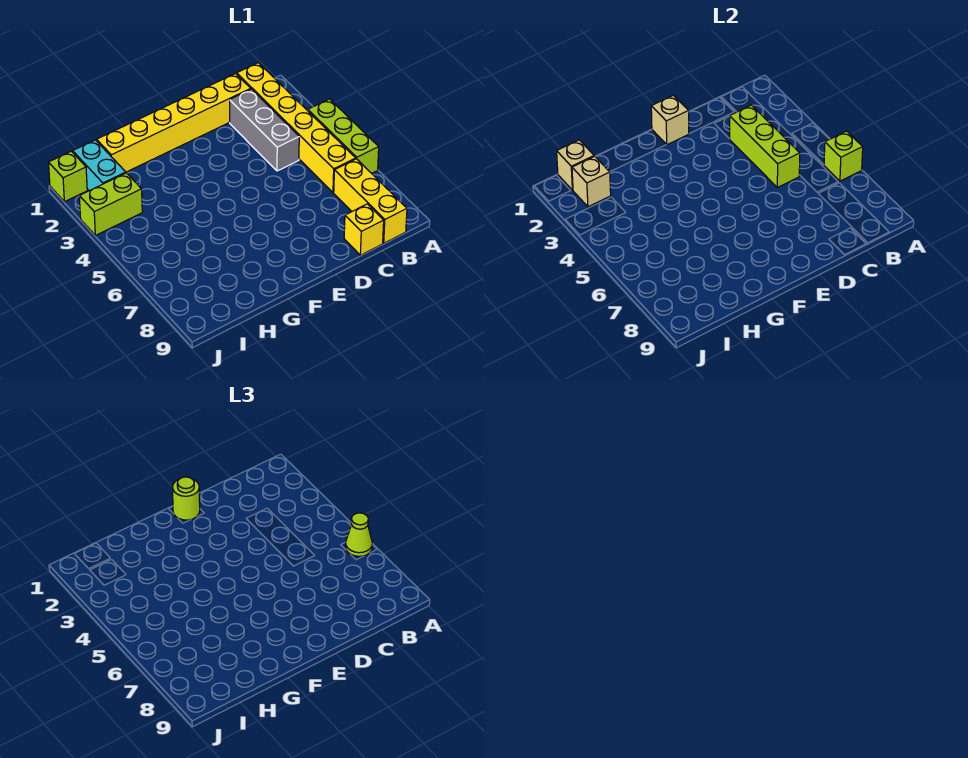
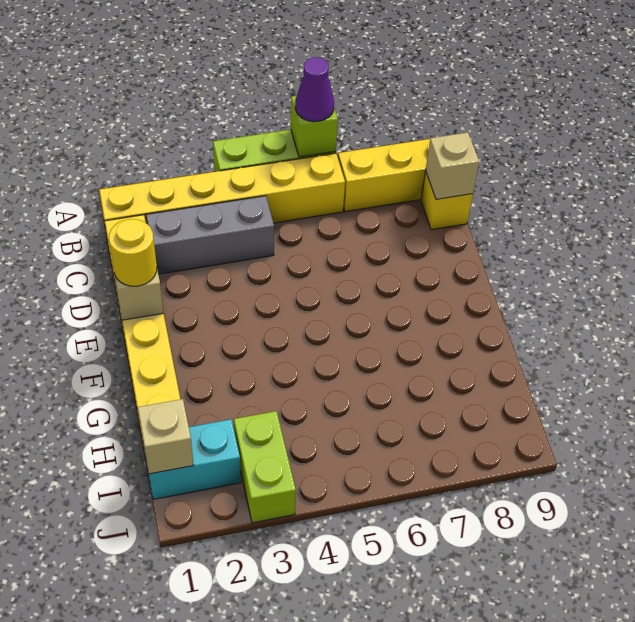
lime cone A6 level 3 -> purple cone A6 level 3
lime brick C3:C5 level 2 -> none
lime round brick E1 level 3 -> yellow round brick E1 level 3
tan brick I2 level 2 -> tan brick C9 level 2
lime brick J1 level 1 -> none

